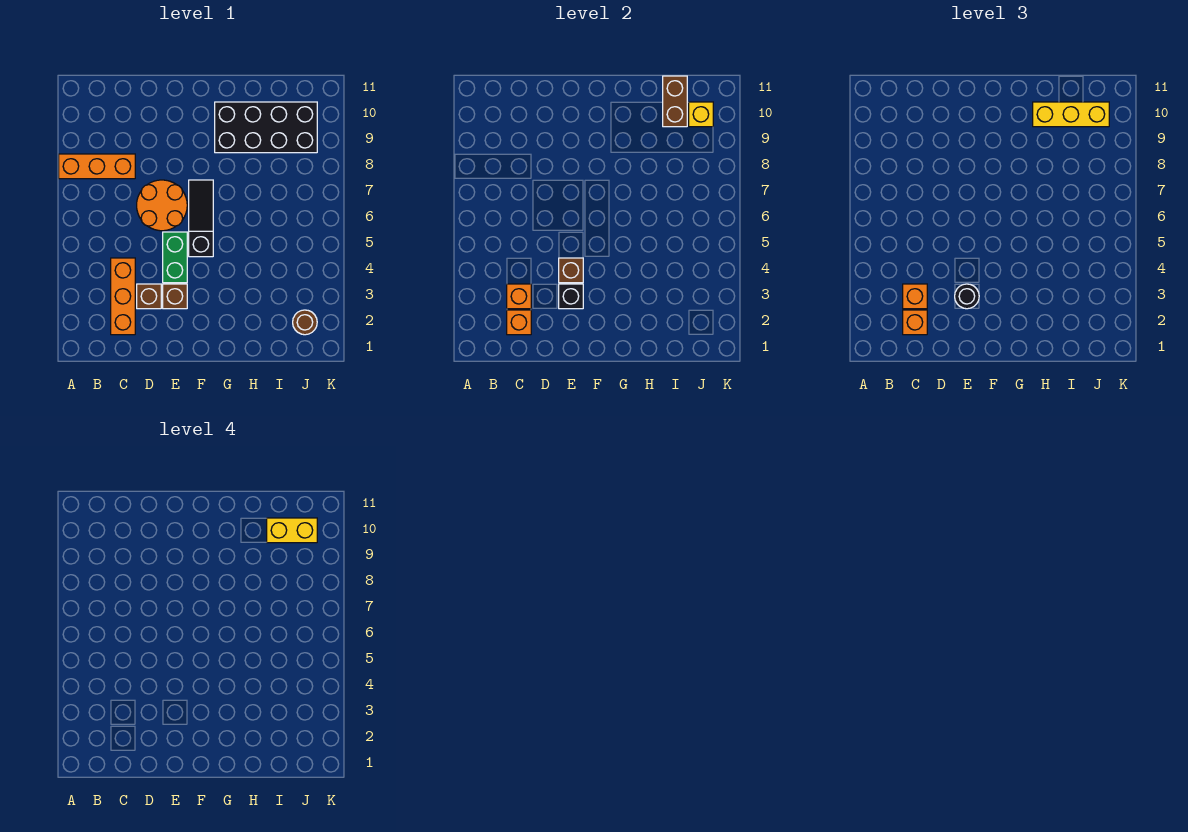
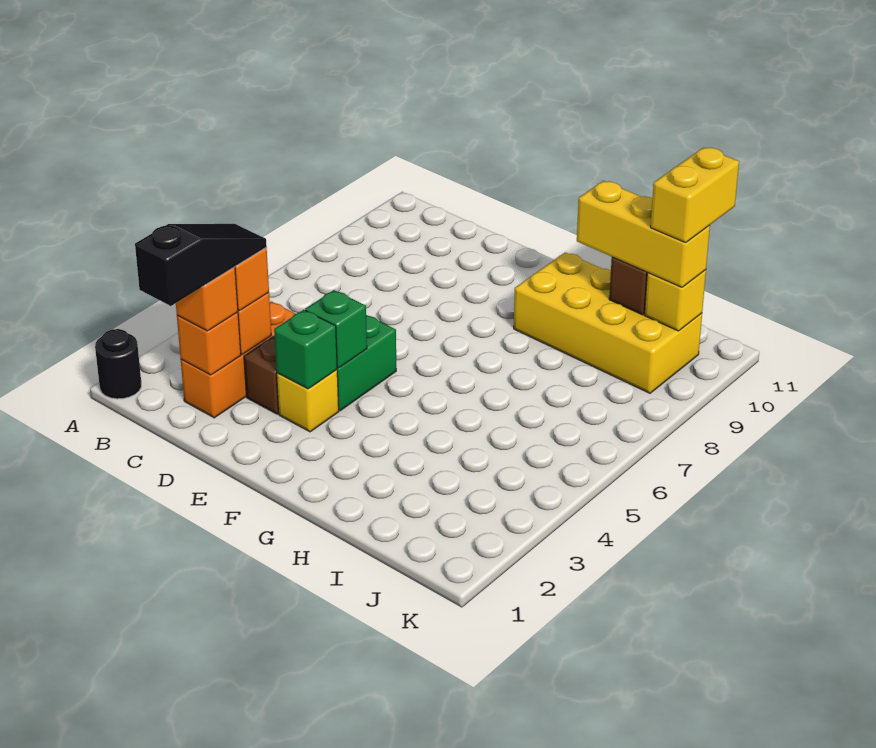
orange brick A8:C8 level 1 -> none
orange round brick D6:E7 level 1 -> none
brown brick E3 level 1 -> yellow brick E3 level 1
black brick E3 level 2 -> green brick E3 level 2
black round brick E3 level 3 -> black round brick A1 level 1
brown brick E4 level 2 -> green brick E4 level 2
black slope F5:F7 level 1 top 5 -> black slope C1:C3 level 4 top 1
black brick G9:J10 level 1 -> yellow brick G9:J10 level 1
yellow brick I10:J10 level 4 -> yellow brick J10:J11 level 4
brown round brick J2 level 1 -> none

